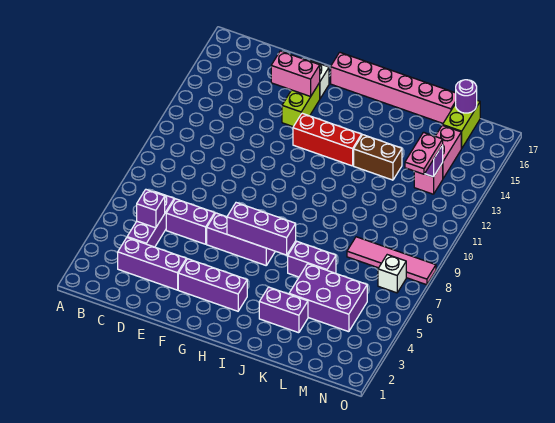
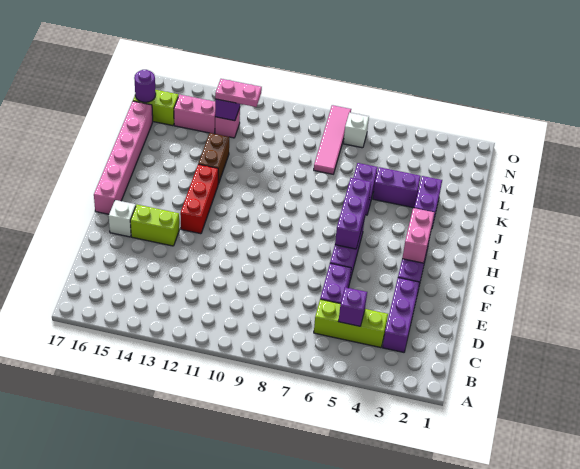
purple brick C4:C6 level 1 -> lime brick C4:C6 level 1
pink brick E15:F15 level 2 -> pink brick G3:H3 level 2
purple brick K4:M5 level 1 -> purple brick K4:K5 level 1

